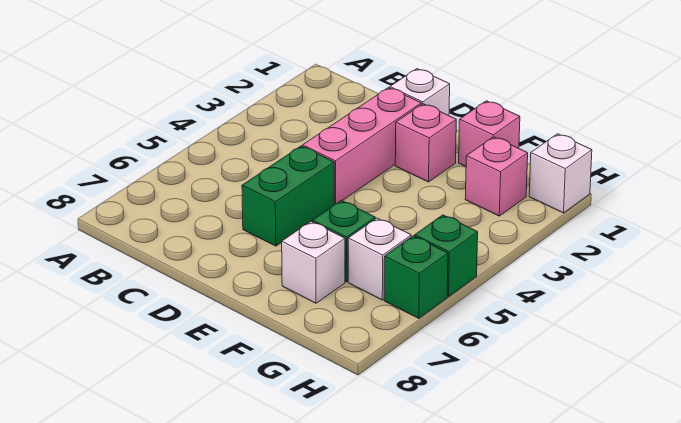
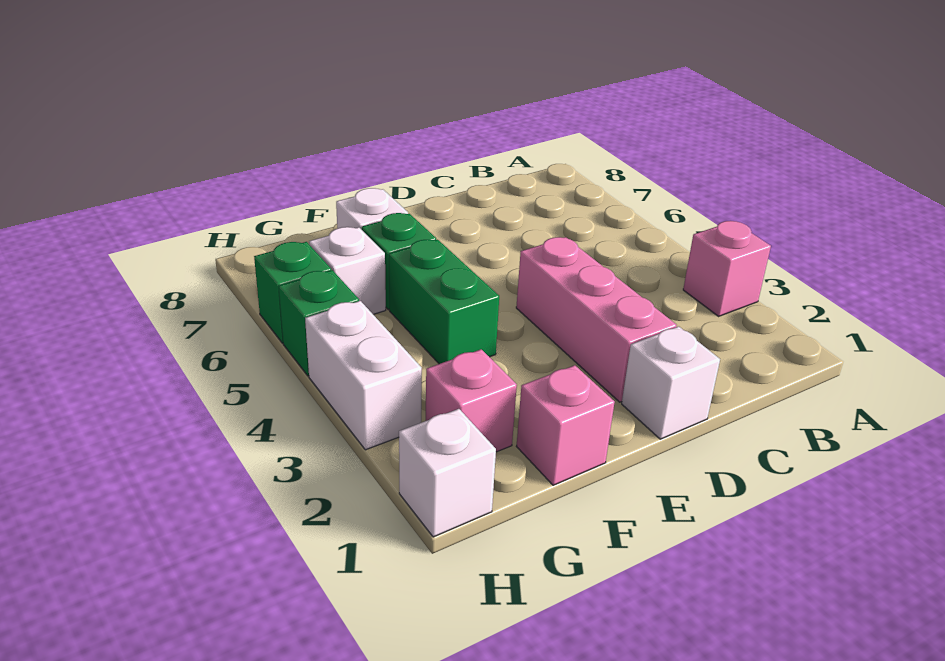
green brick D5:D6 level 1 -> green brick F4:F5 level 1
pink brick E2 level 1 -> pink brick A3 level 1
none -> white brick H3:H4 level 1

